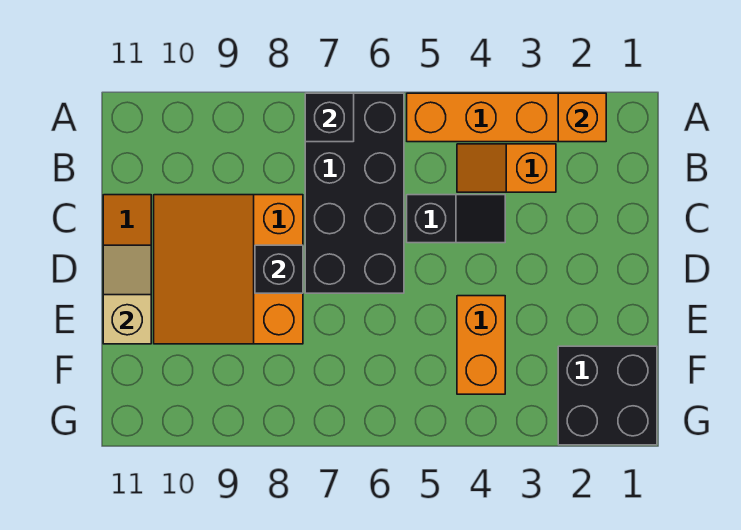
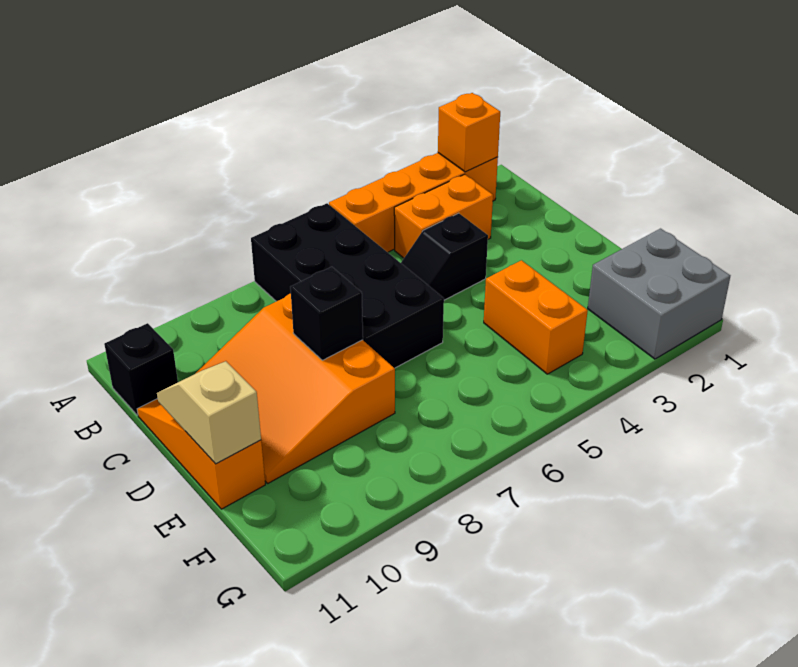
black brick A7 level 2 -> black brick B11 level 1
orange slope B3:B4 level 1 top 3 -> orange brick B3:B4 level 1
black slope C4:C5 level 1 top 5 -> black slope C4:C5 level 1 top 4
black brick F1:G2 level 1 -> grey brick F1:G2 level 1

